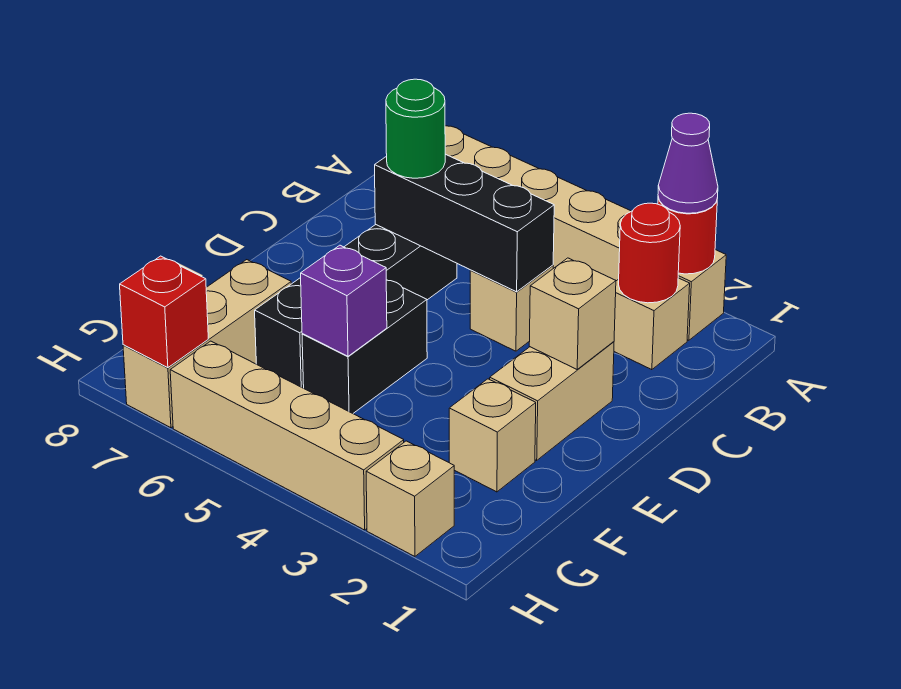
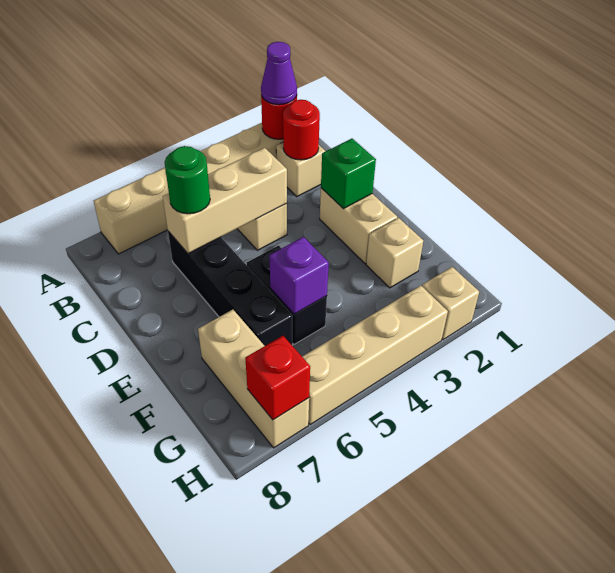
black brick C4:C6 level 2 -> tan brick C4:C6 level 2
tan brick D2 level 2 -> green brick D2 level 2

